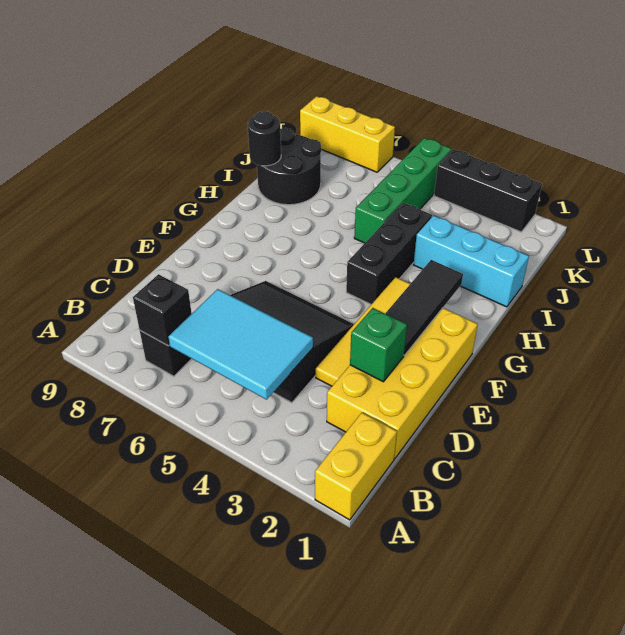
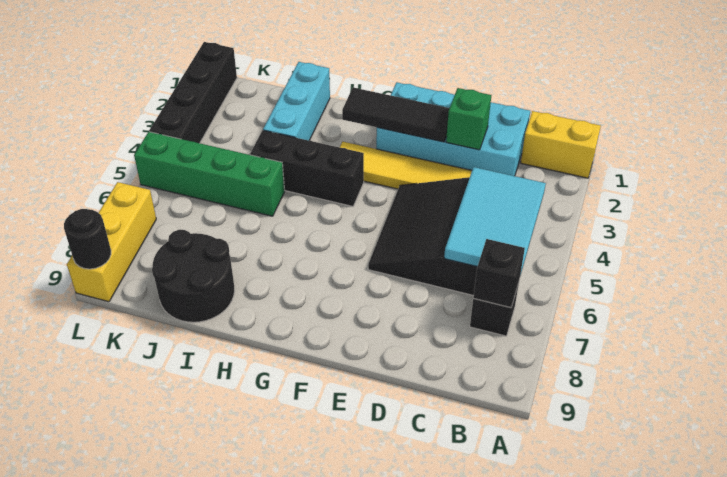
yellow brick C1:F2 level 1 -> cyan brick C1:F2 level 1
black round brick I9 level 2 -> black round brick L9 level 2
black brick L2:L4 level 1 -> black brick L1:L4 level 1

